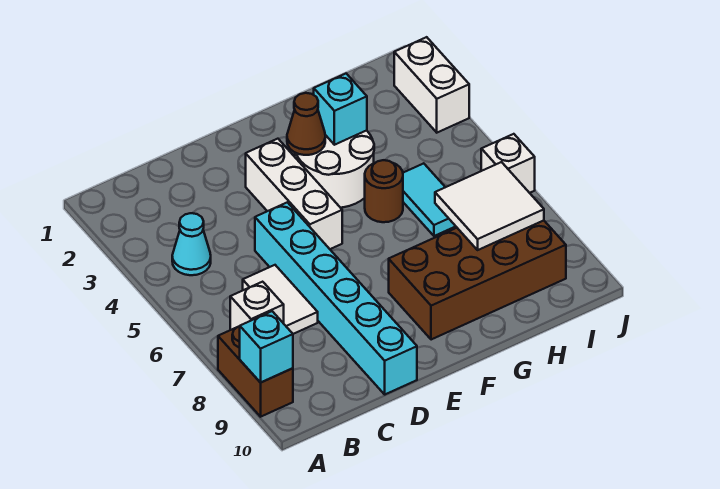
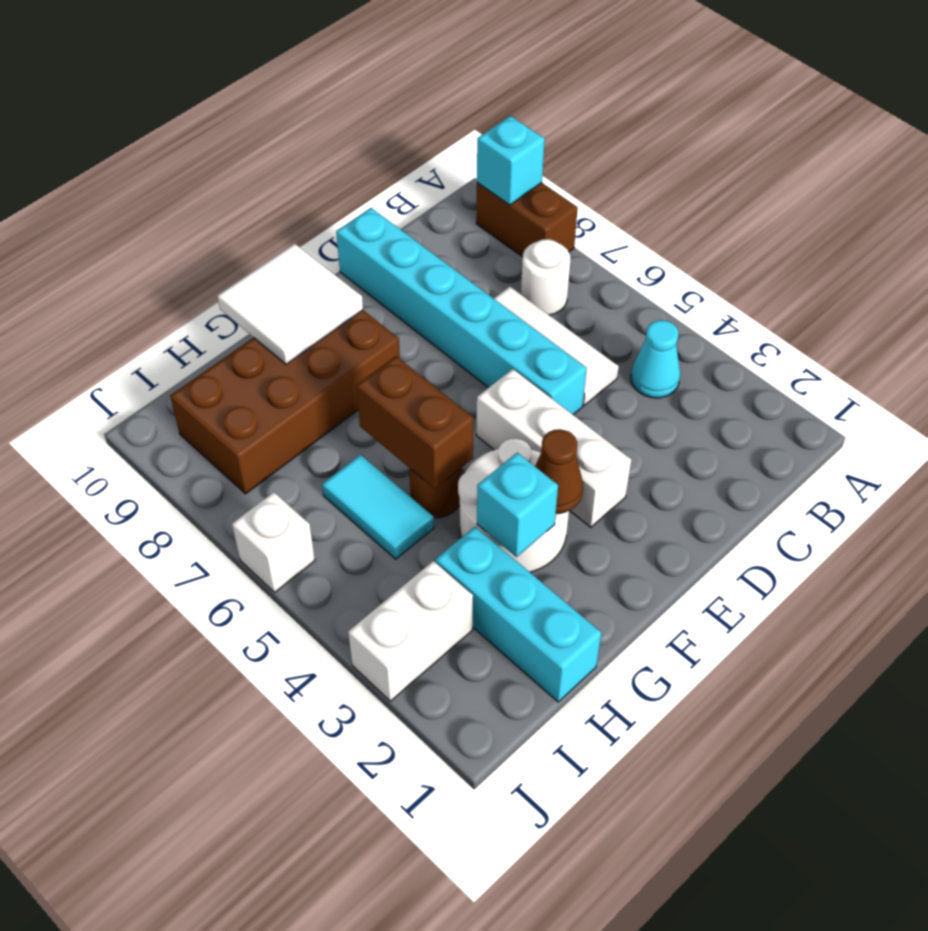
white brick B7 level 1 -> white round brick B7 level 1
white tile C6:C7 level 1 -> white tile C5:C7 level 1
none -> brown brick G5:G6 level 2
none -> cyan brick H1:H3 level 1
white tile H7:I8 level 2 -> white tile F9:G10 level 2
white brick J2:J3 level 1 -> white brick I3:J3 level 1

